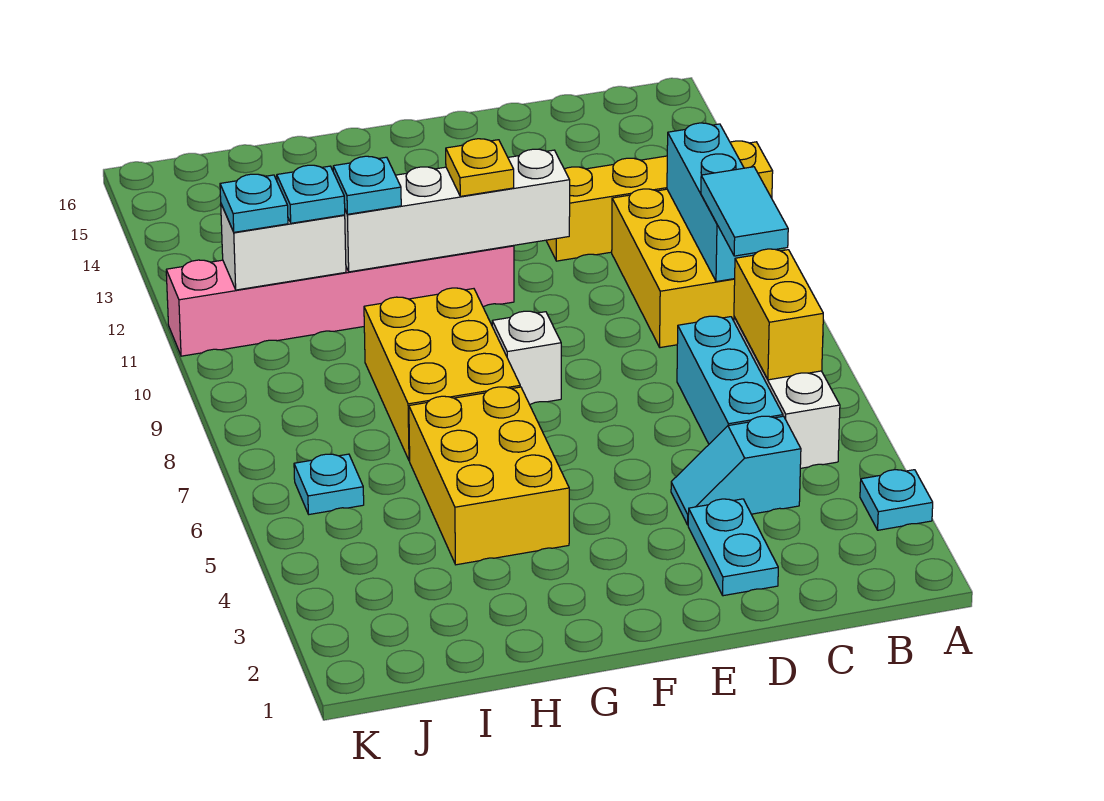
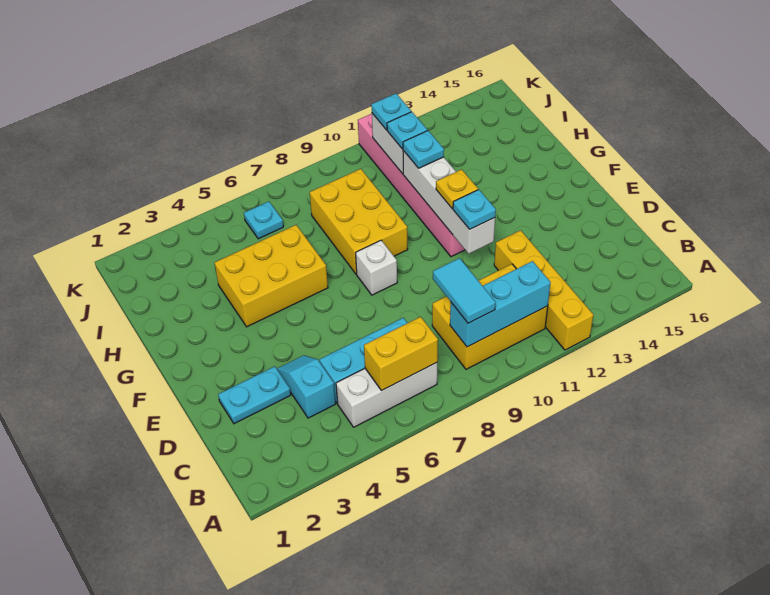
cyan plate A3 level 1 -> cyan plate E11 level 3
cyan tile B8:B9 level 3 -> cyan tile B9:C9 level 3
yellow brick G7:H9 level 1 -> yellow brick G8:I9 level 1

